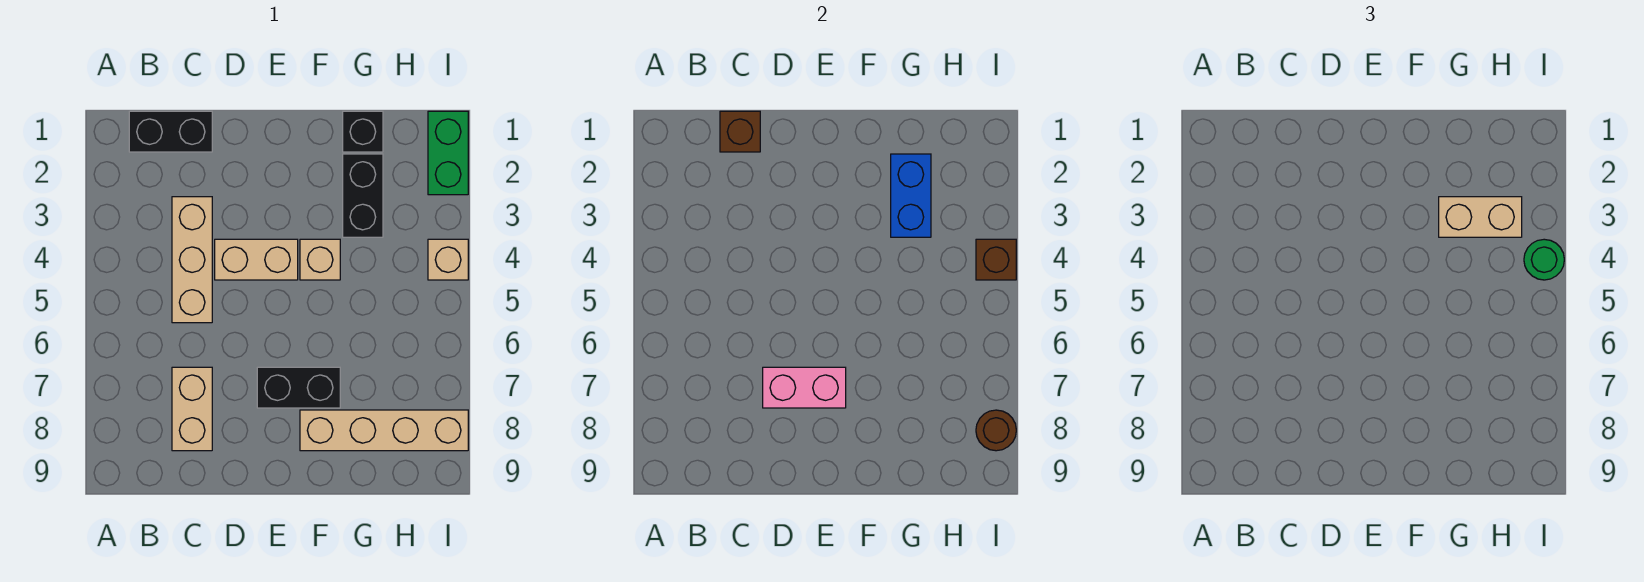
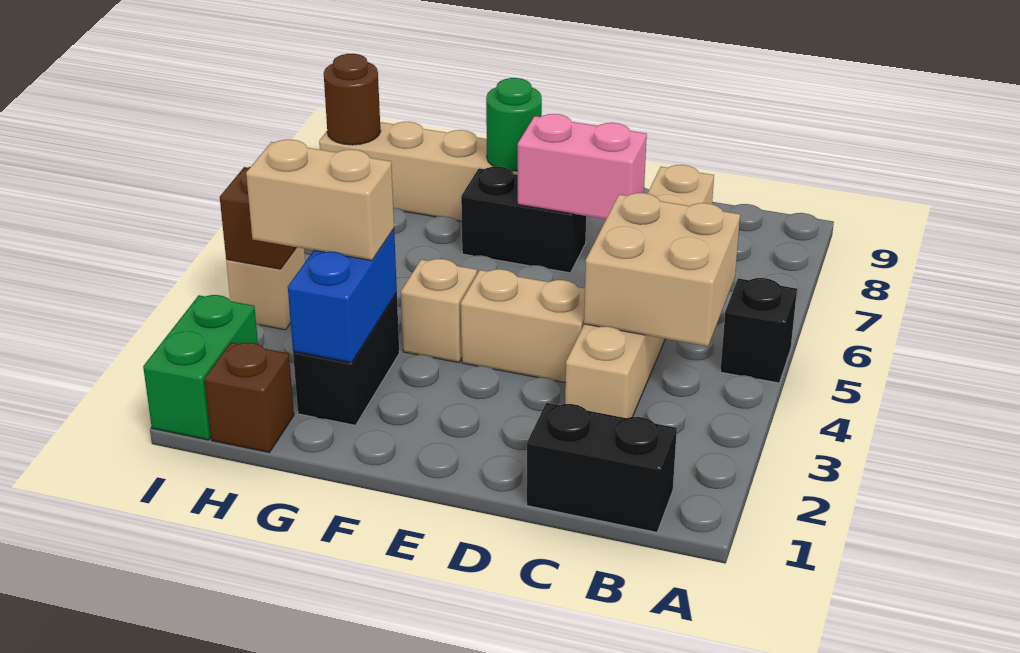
none -> tan brick B4:C5 level 2
brown brick C1 level 2 -> brown brick H1 level 1
black brick G1 level 1 -> black brick A5 level 1
green round brick I4 level 3 -> green round brick F8 level 2

